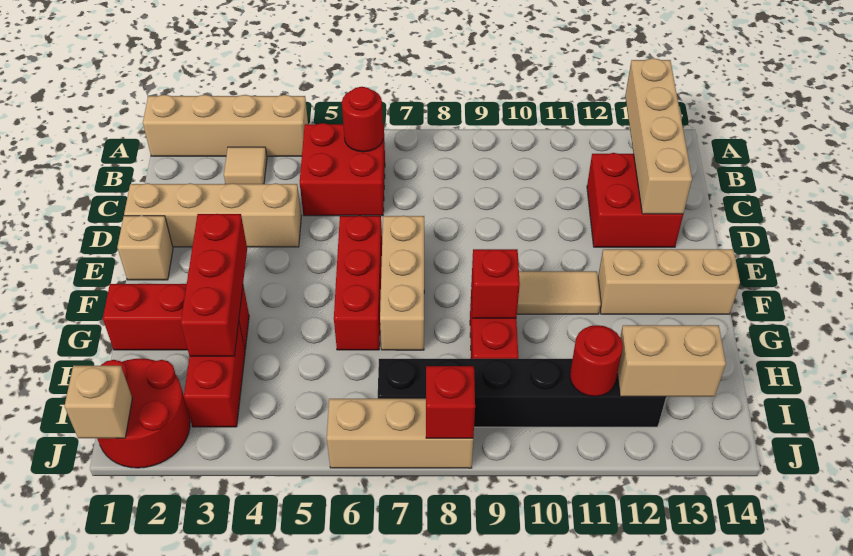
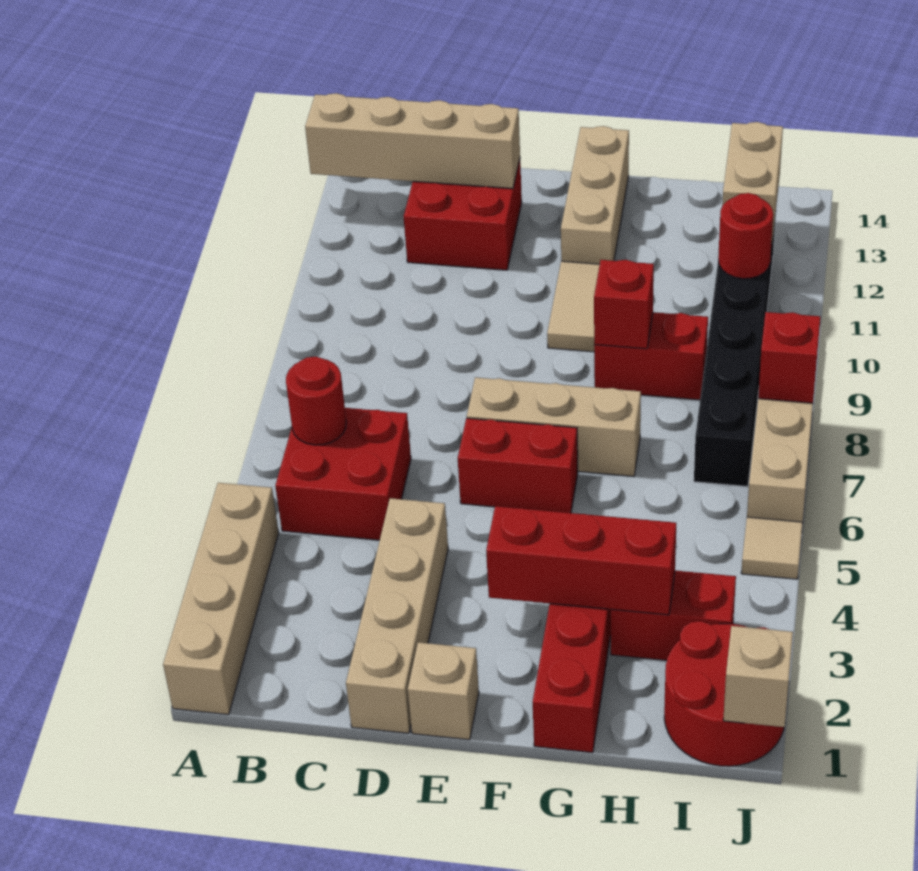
tan tile B3 level 1 -> tan tile J5 level 1
red brick E6:G6 level 1 -> red brick E6:F6 level 1

